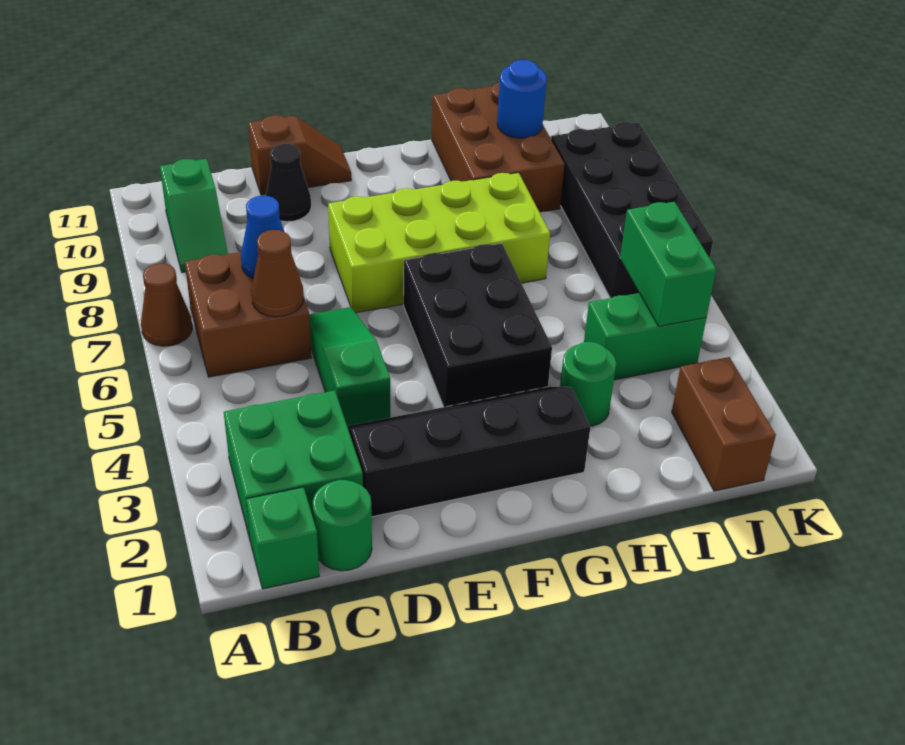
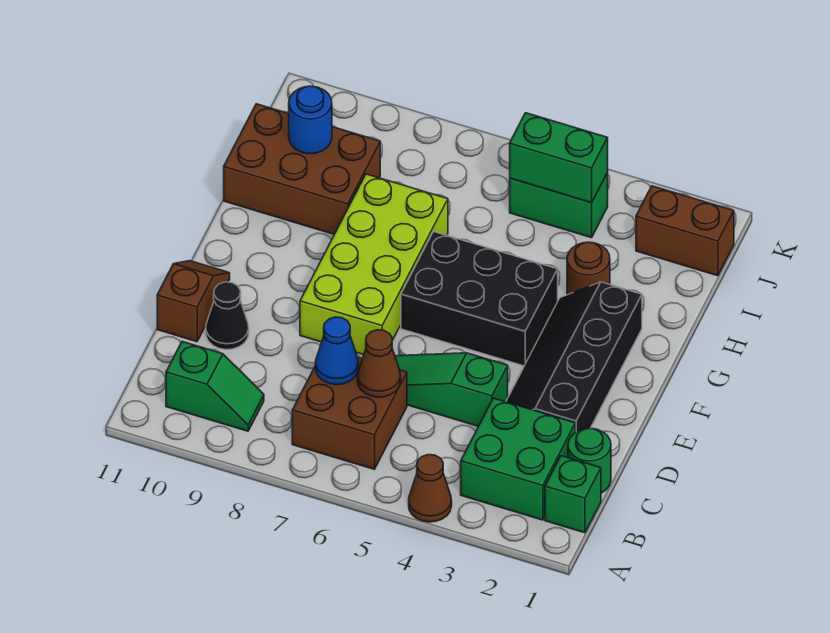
brown cone A7 level 1 -> brown cone A4 level 1
green round brick H3 level 1 -> brown round brick H3 level 1
green brick I4:J4 level 1 -> green brick J4:J5 level 1
black brick J6:K9 level 1 -> none

